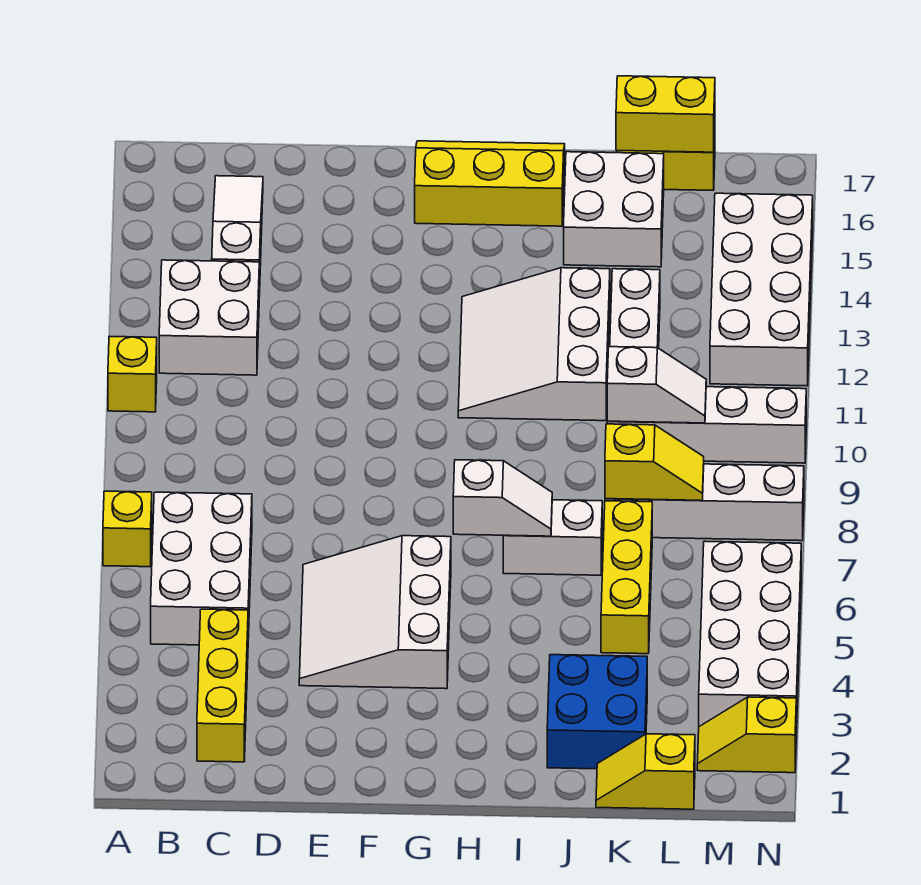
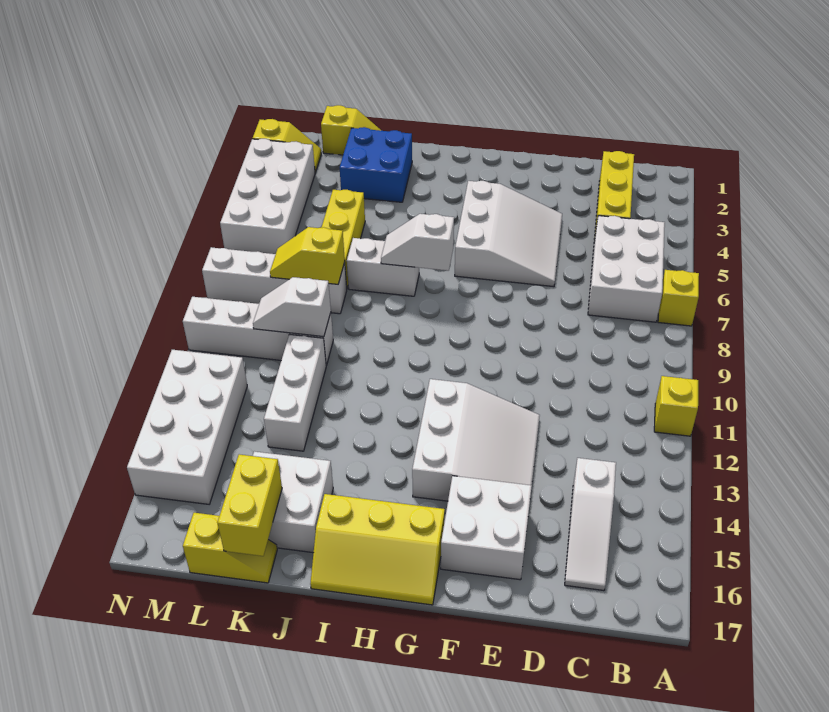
white brick B12:C13 level 1 -> white brick E15:F16 level 1
white slope H11:J13 level 1 top J -> white slope E12:G14 level 1 top G
yellow brick K17:L17 level 2 -> yellow brick K16:K17 level 2

